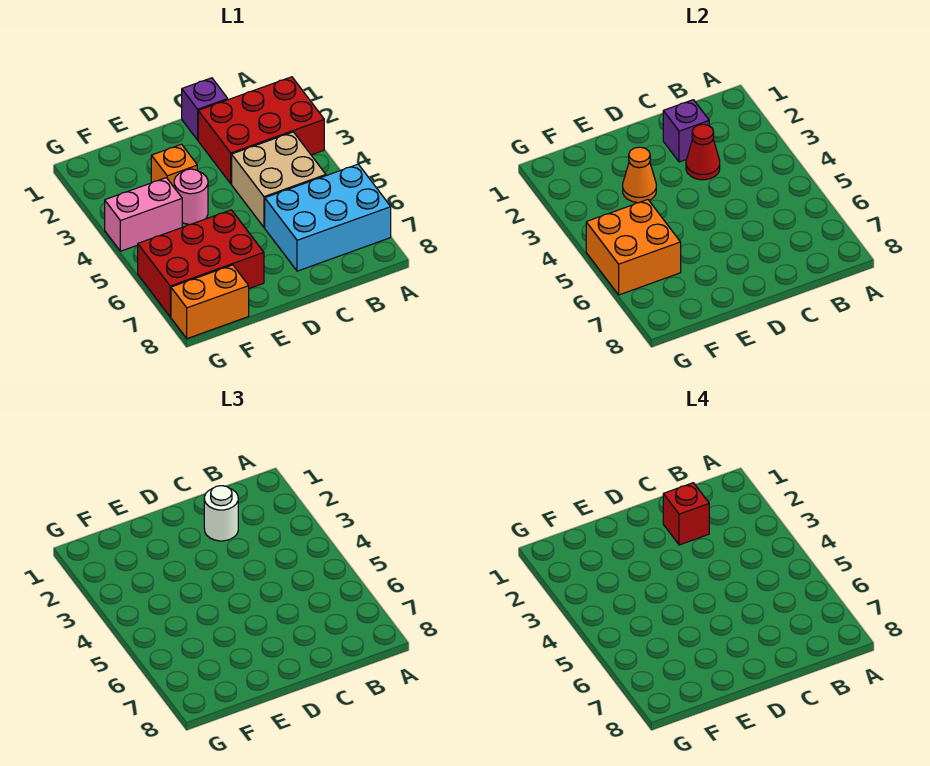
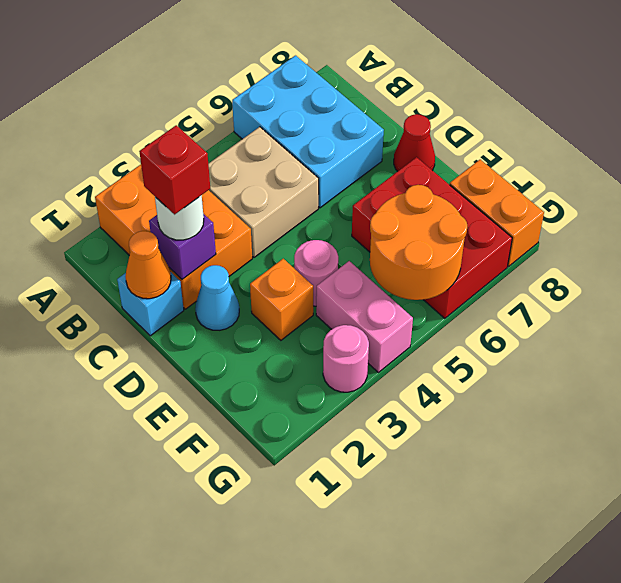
red brick A2:C3 level 1 -> orange brick A2:C3 level 1
purple brick C1 level 1 -> cyan brick C1 level 1
red cone C3 level 2 -> red cone D8 level 1
none -> cyan cone D2 level 1
orange cone E3 level 2 -> orange cone C1 level 2
orange brick F5:G6 level 2 -> orange round brick F5:G6 level 2
none -> pink round brick G3 level 1

